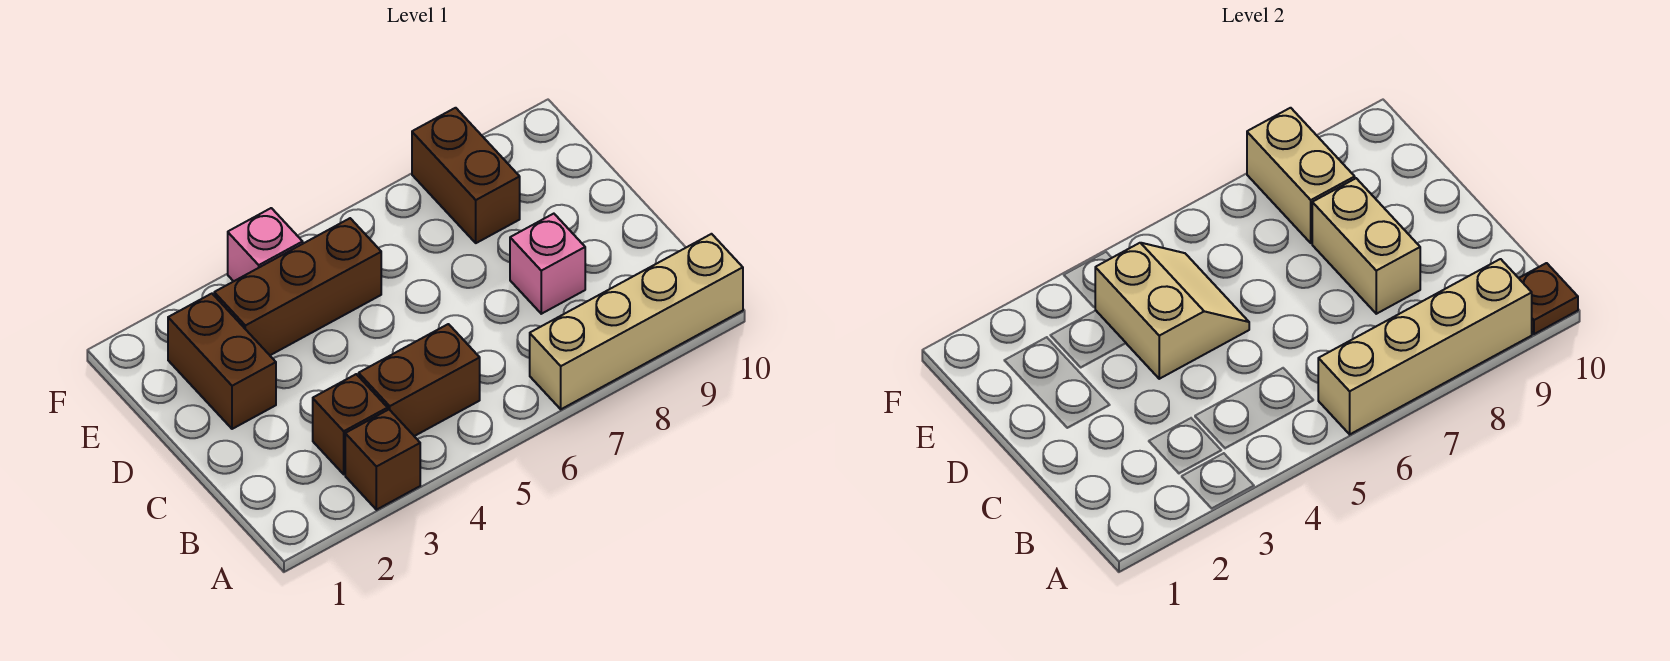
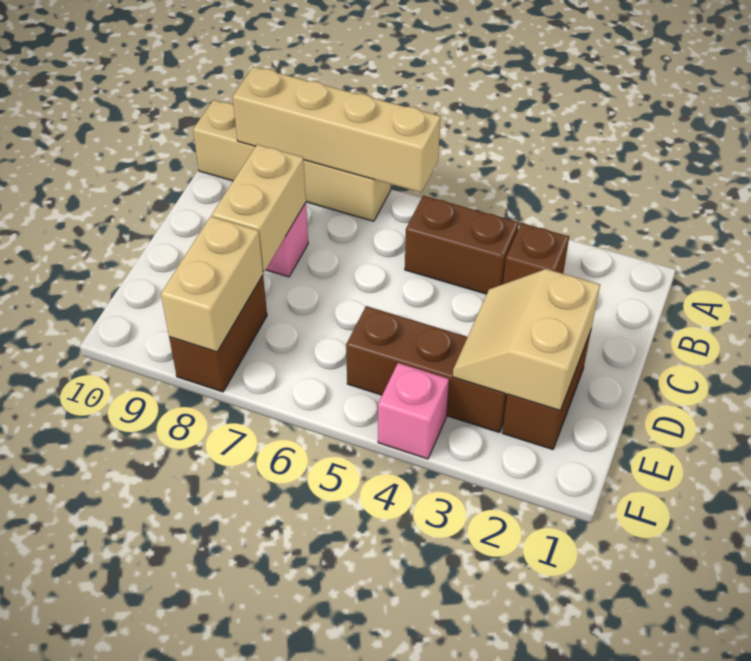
brown brick A3 level 1 -> none
brown plate A10 level 2 -> none
tan slope D4:E5 level 2 top 4 -> tan slope D2:E3 level 2 top 2

